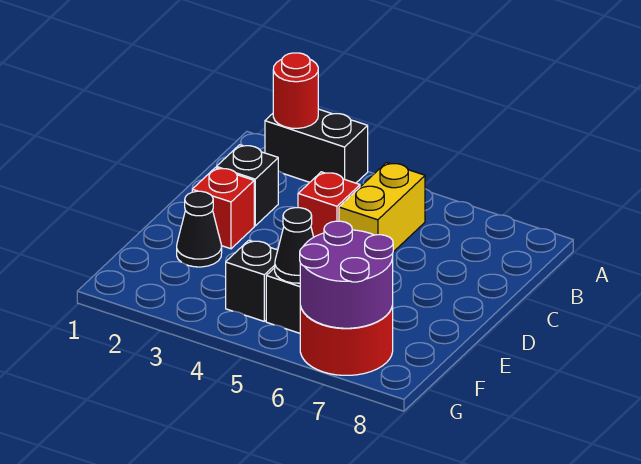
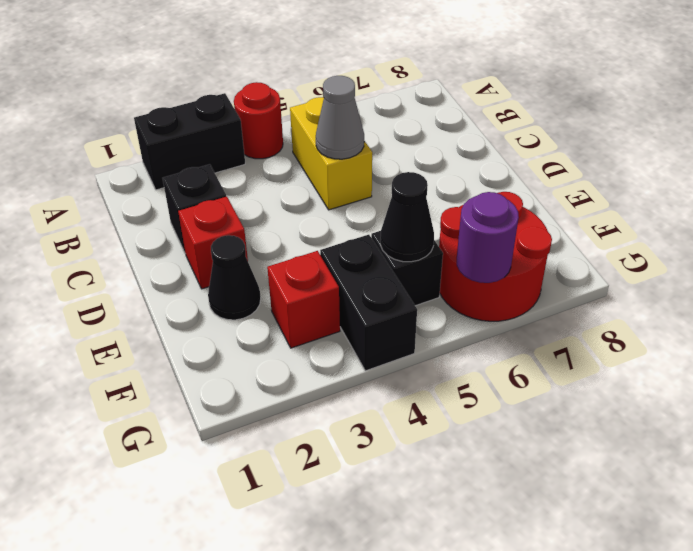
red round brick A2 level 2 -> red round brick A4 level 1
red brick C4 level 1 -> red brick F3 level 1
none -> grey cone C5 level 2
black brick F4 level 1 -> black brick F4:G4 level 1
purple round brick F6:G7 level 2 -> purple round brick G6 level 2

